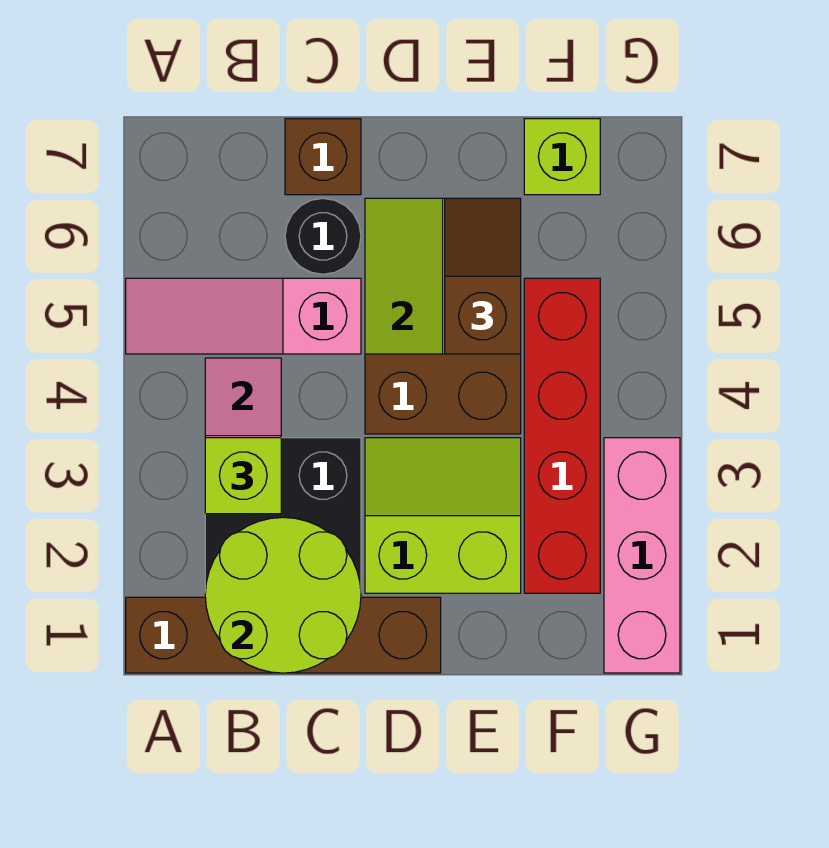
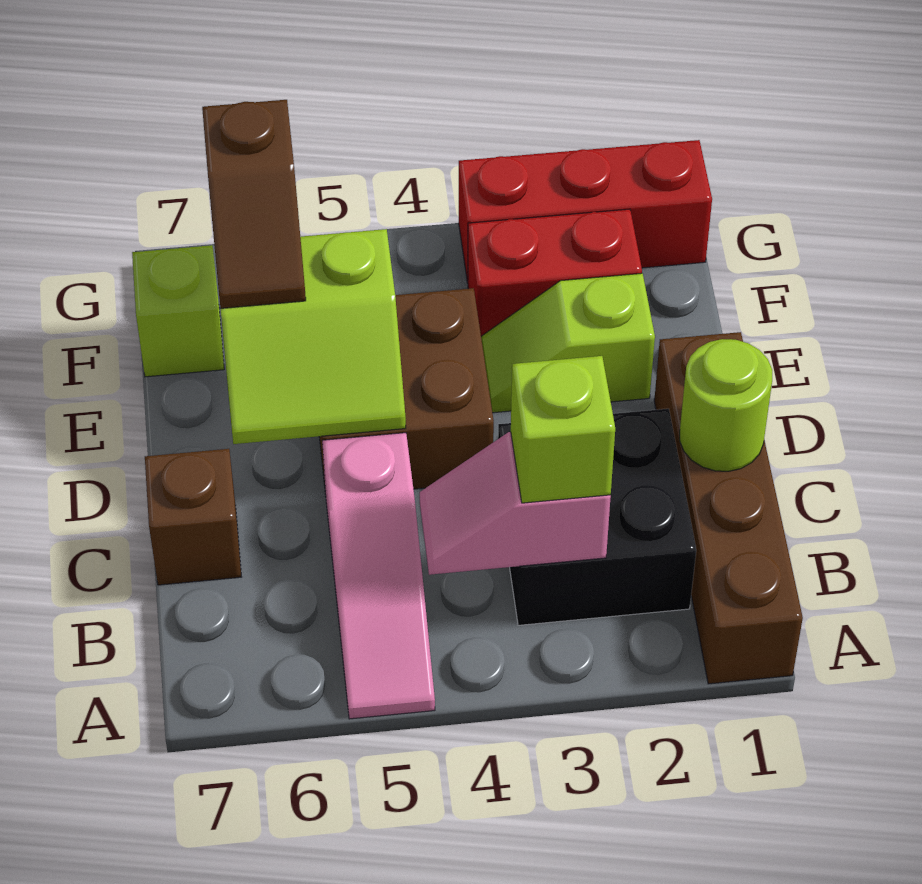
lime round brick B1:C2 level 2 -> lime round brick C1 level 2
black round brick C6 level 1 -> none
lime slope D2:E3 level 1 top 2 -> lime slope E2:E3 level 1 top 2
brown slope E5:E6 level 3 top 5 -> brown slope E6:F6 level 3 top F
red brick F2:F5 level 1 -> red brick F2:F3 level 1
pink brick G1:G3 level 1 -> red brick G1:G3 level 1

